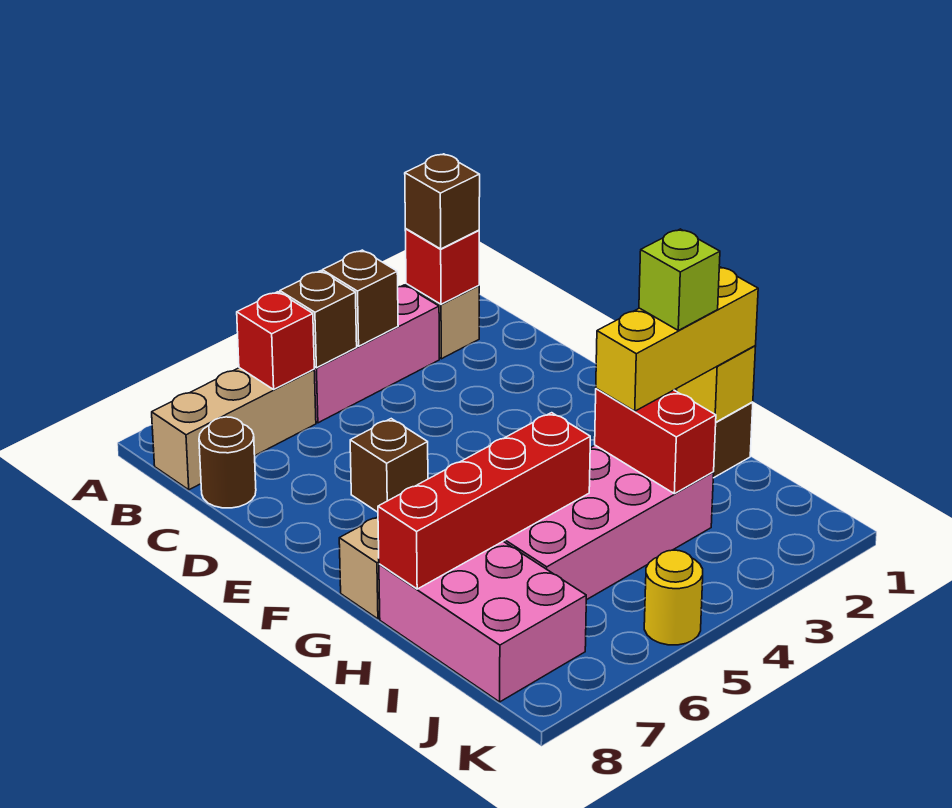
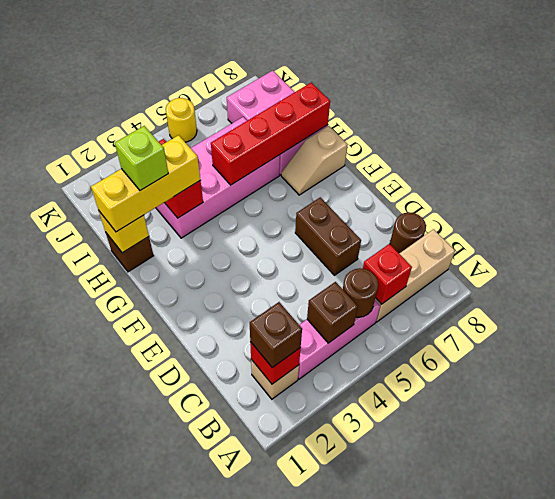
brown brick B5 level 2 -> brown round brick B5 level 2
brown brick E6 level 1 -> brown brick D6:E6 level 1

